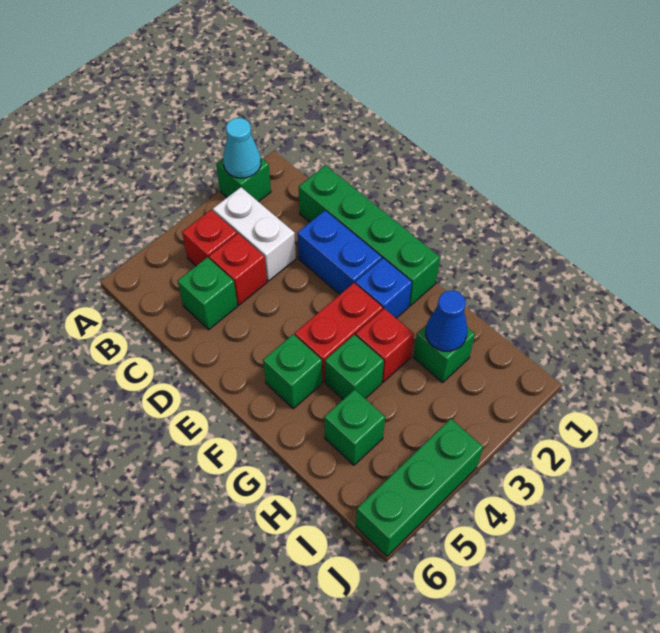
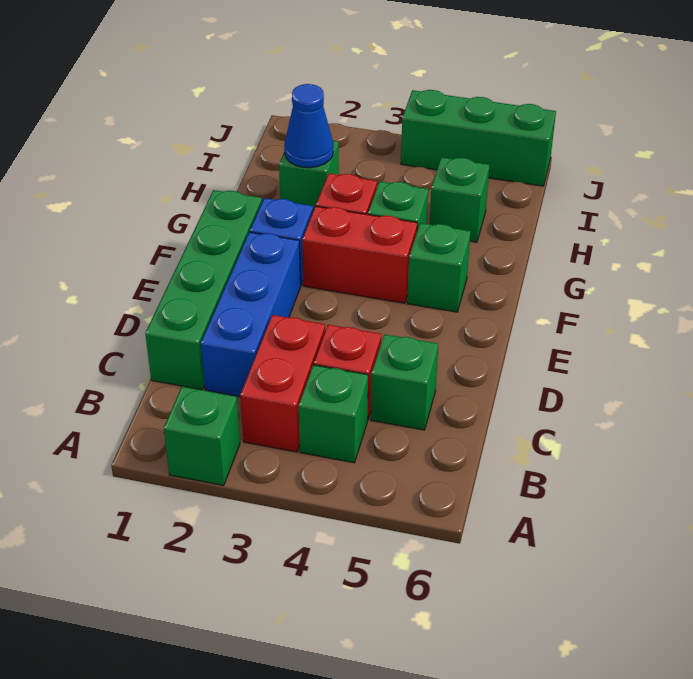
cyan cone A2 level 2 -> none
white brick B3:C3 level 1 -> red brick B3:C3 level 1
red brick B4 level 1 -> green brick B4 level 1
blue brick D2:E2 level 1 -> blue brick C2:E2 level 1

